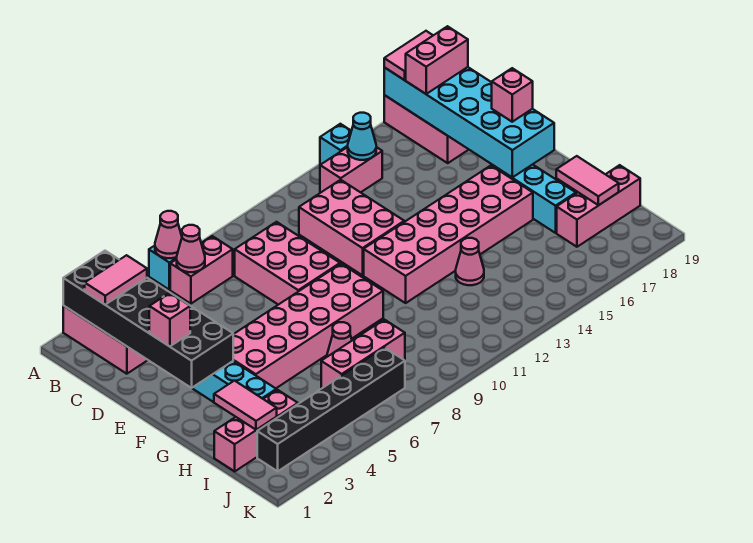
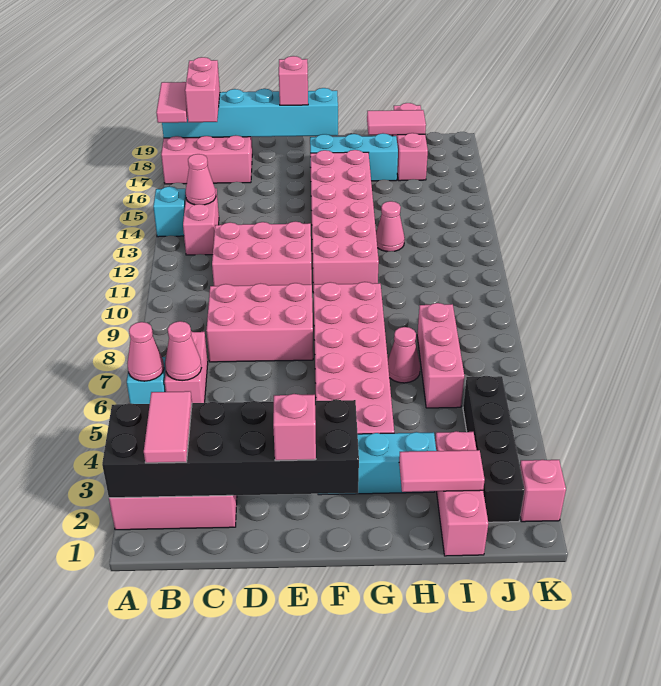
cyan brick A17:F18 level 2 -> cyan brick A18:F18 level 2
cyan cone B14 level 2 -> pink cone B14 level 2
black brick J2:J7 level 1 -> black brick J2:J5 level 1
none -> pink brick K2 level 1

